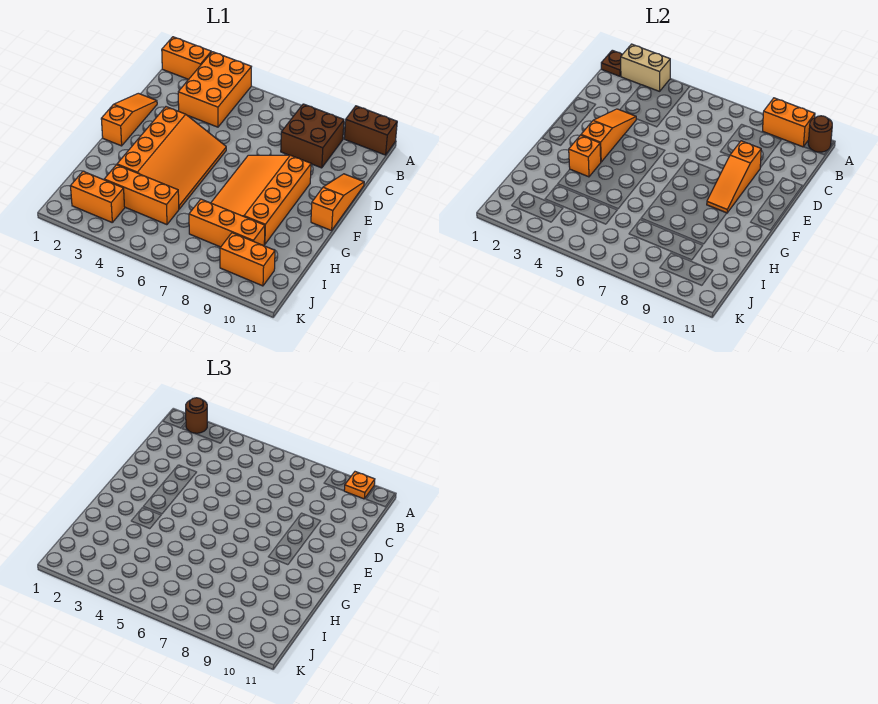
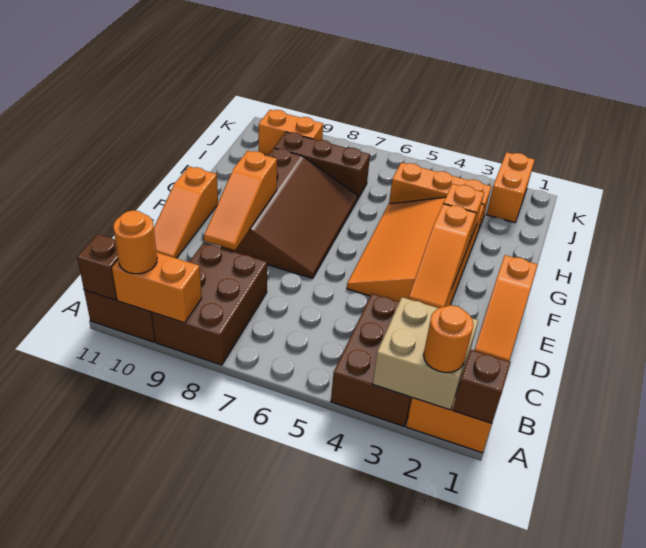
brown plate A1 level 2 -> brown brick A1 level 2
tan brick A2:A3 level 2 -> tan brick A2:B3 level 2
brown round brick A2 level 3 -> orange round brick A2 level 3
orange brick A3:C4 level 1 -> brown brick A3:C4 level 1
orange plate A10 level 3 -> orange round brick A10 level 3
brown round brick A11 level 2 -> brown brick A11 level 2
brown brick B8:C9 level 1 -> brown brick A8:C9 level 1
orange slope D9:F9 level 2 top D -> orange slope D9:F9 level 2 top F
orange slope E7:H9 level 1 top 9 -> brown slope E7:H9 level 1 top 9
orange brick I7:I9 level 1 -> brown brick I7:I9 level 1
orange brick J2:J3 level 1 -> orange brick J2:K2 level 1

